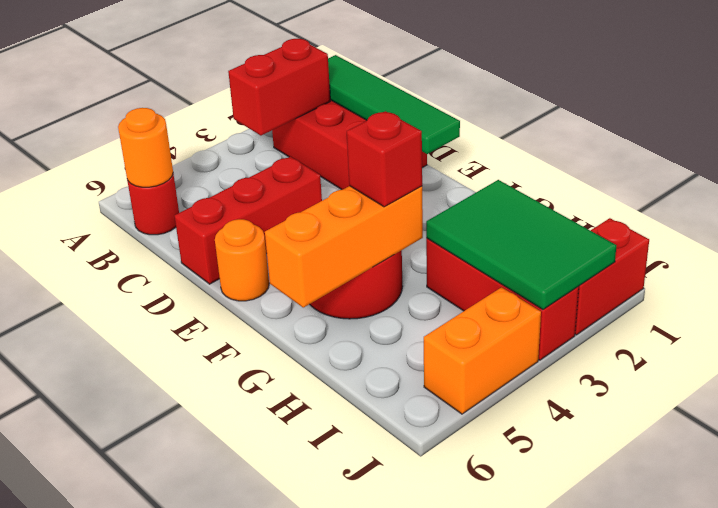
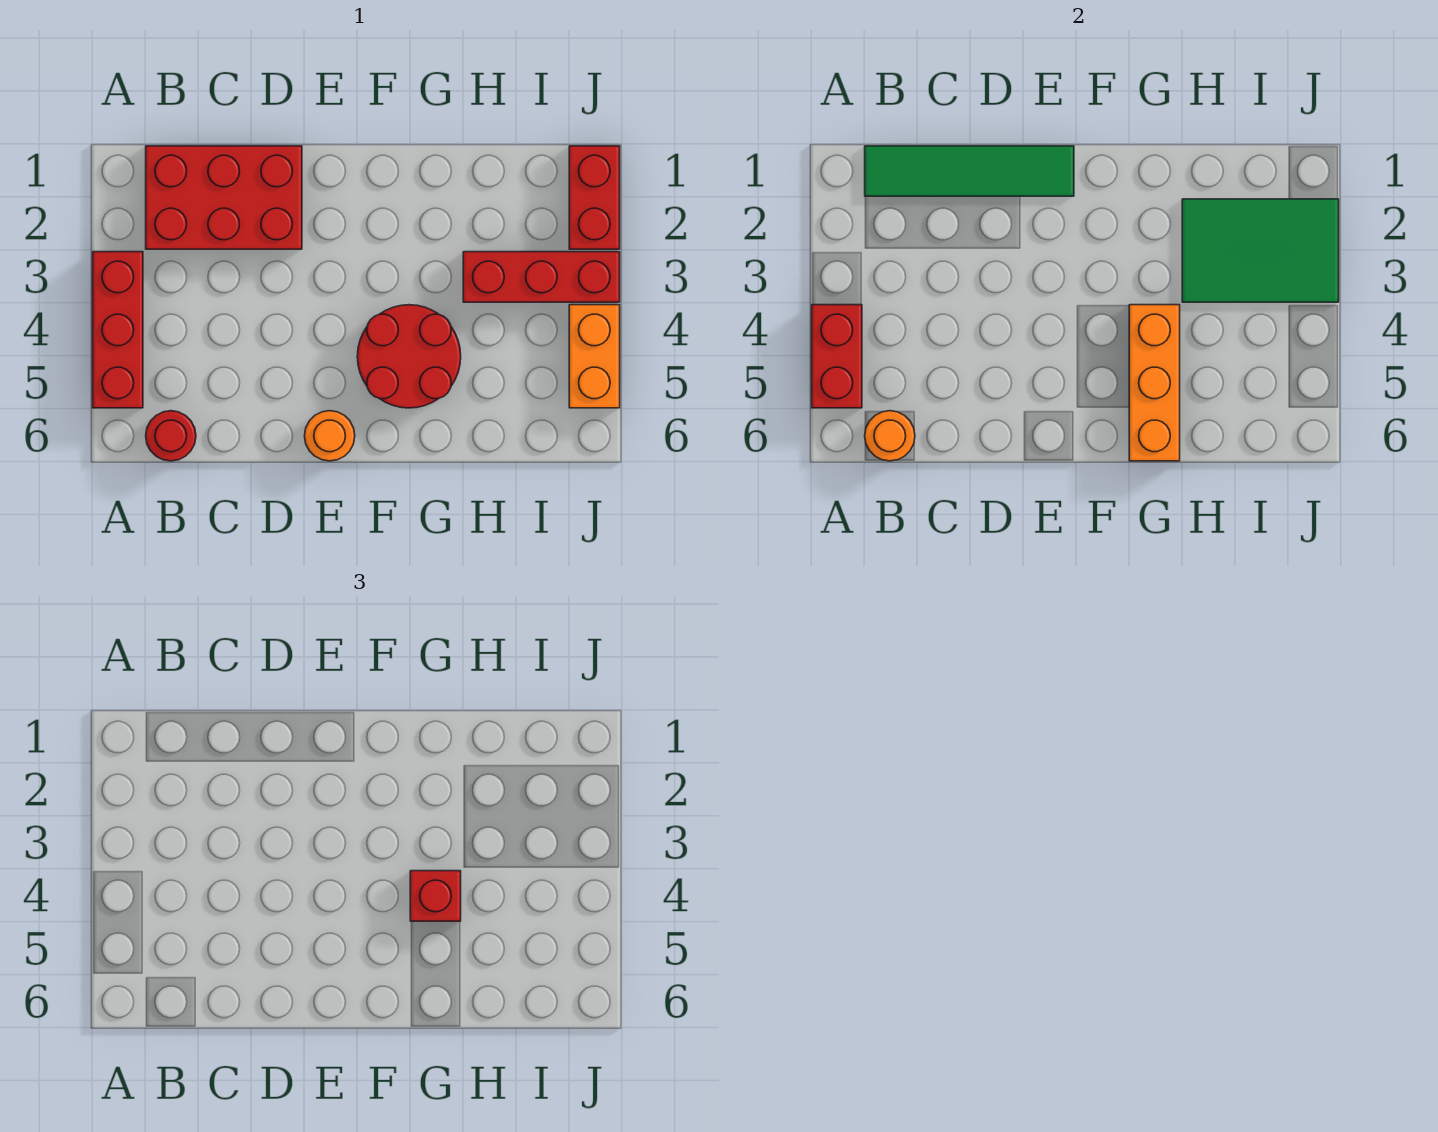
red brick B2:B3 level 2 -> red brick A4:A5 level 2
red brick D4:D6 level 1 -> red brick A3:A5 level 1

